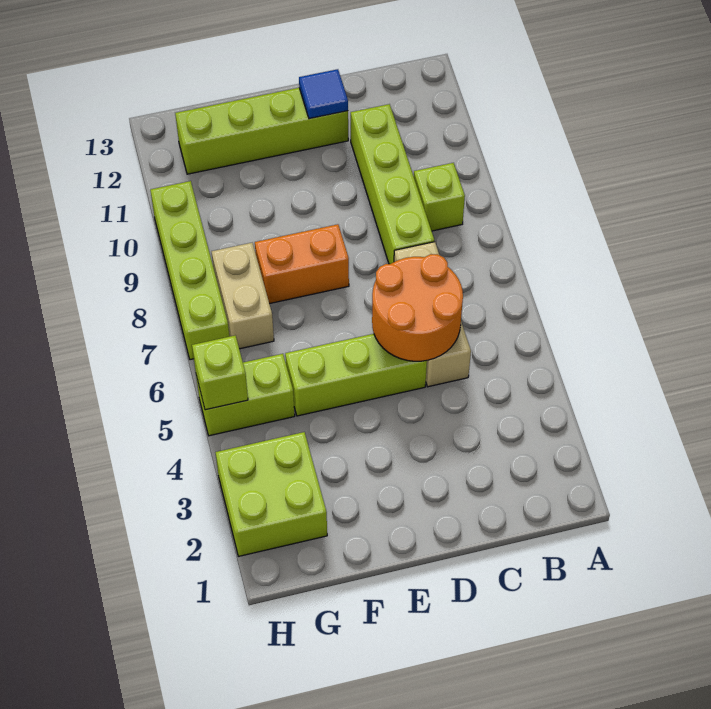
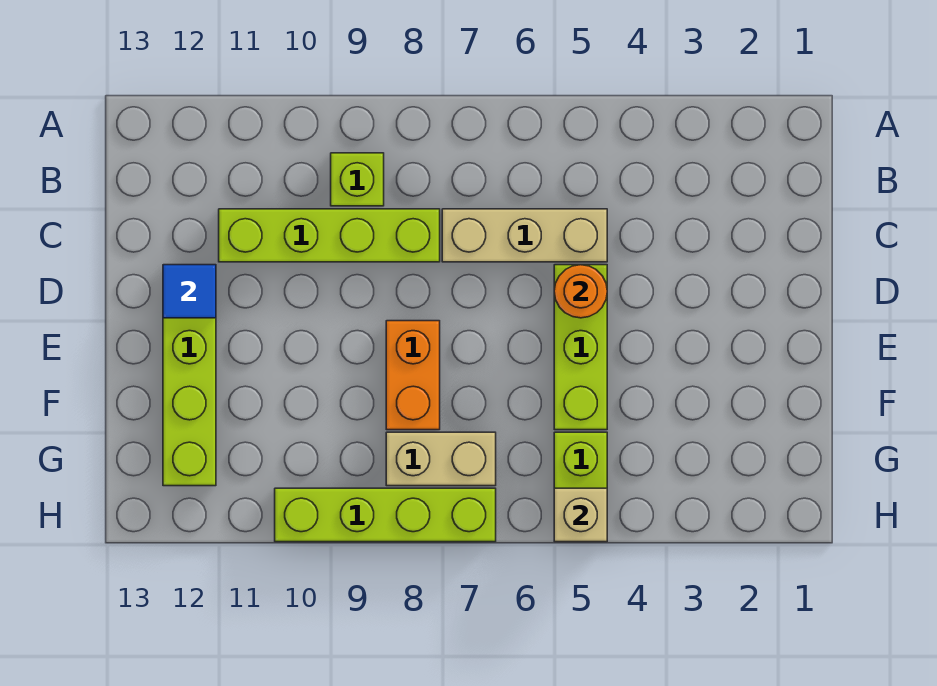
orange round brick C5:D6 level 2 -> orange round brick D5 level 2
lime brick G2:H3 level 1 -> none
lime brick H5 level 2 -> tan brick H5 level 2

